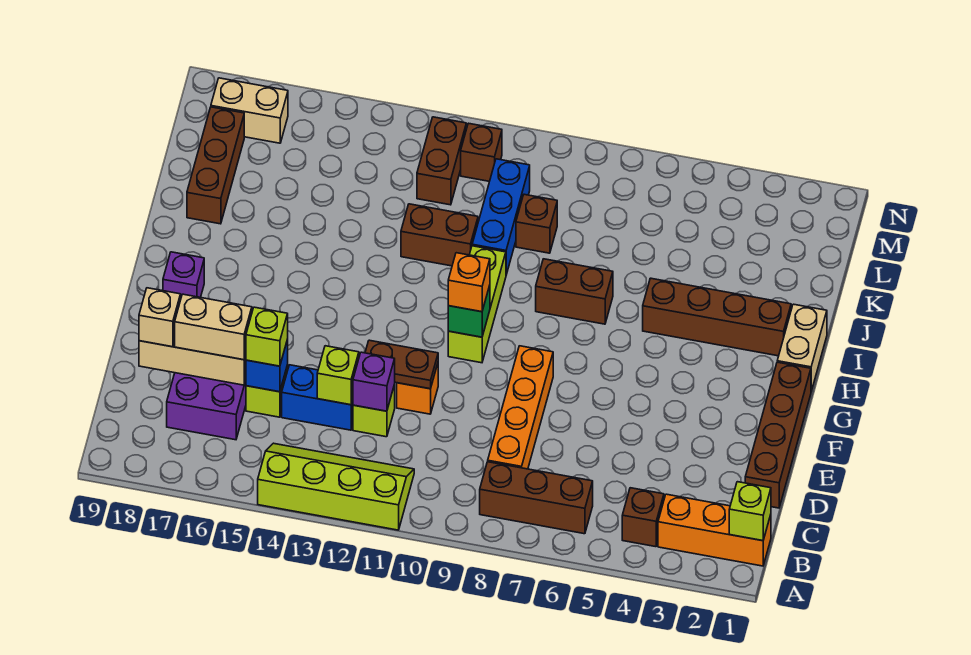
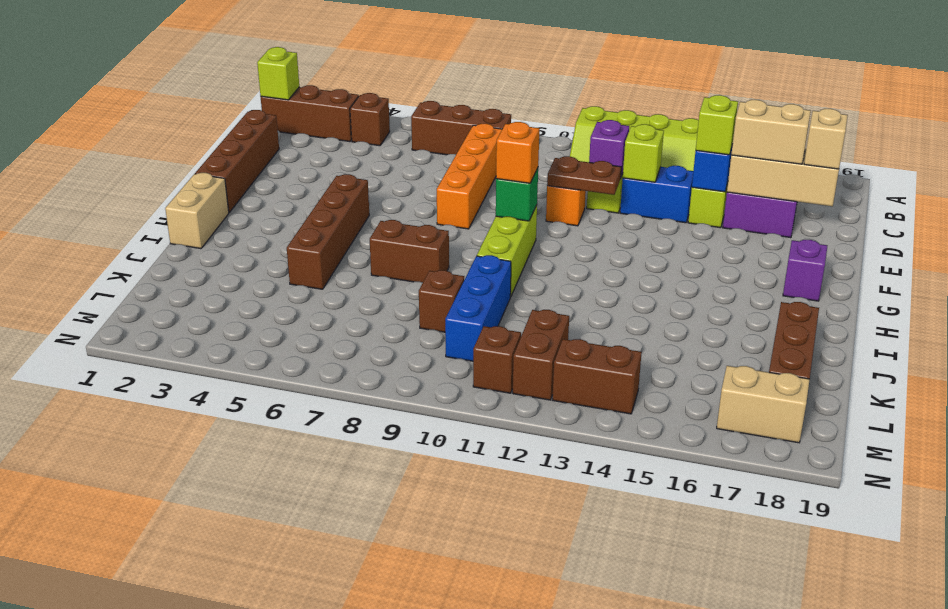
orange brick B1:B3 level 1 -> brown brick B1:B3 level 1
brown brick I2:I5 level 1 -> brown brick G5:J5 level 1
brown brick J11:J12 level 1 -> brown brick M13:M14 level 1

